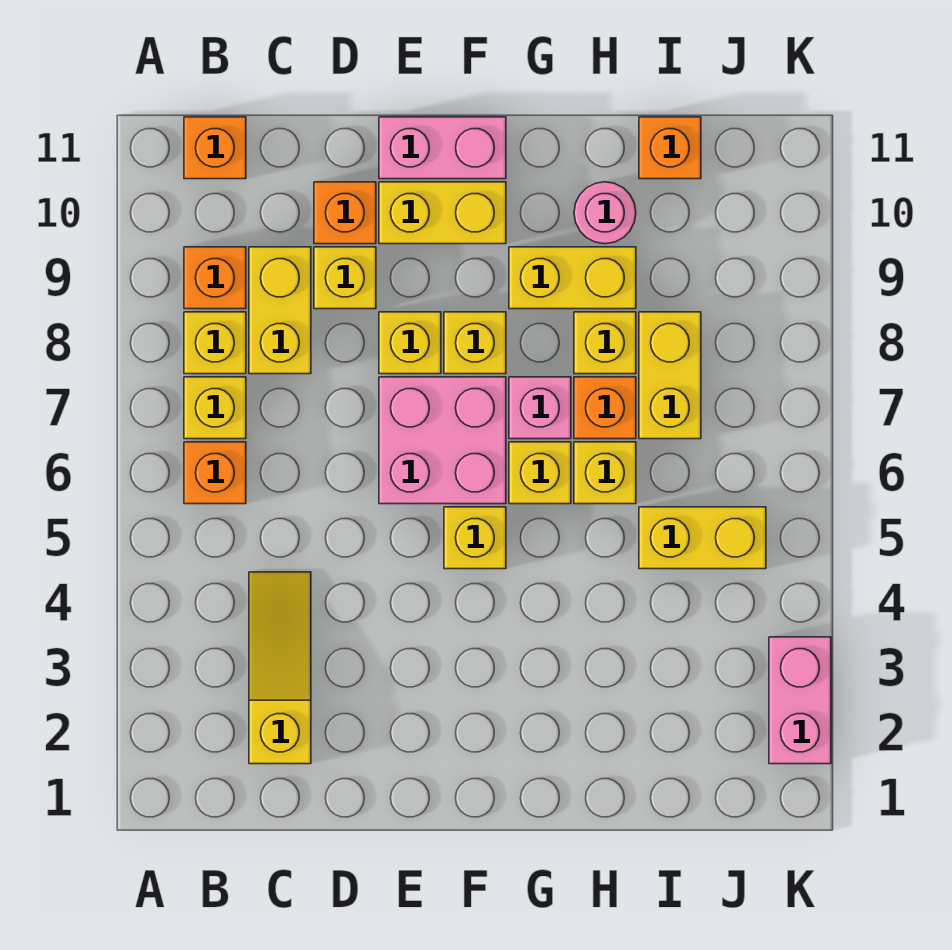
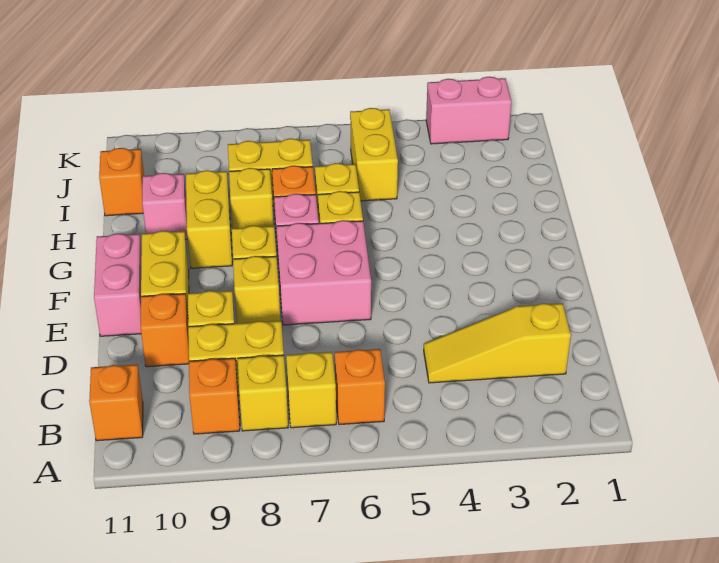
yellow brick F5 level 1 -> none
pink round brick H10 level 1 -> pink brick H10 level 1

